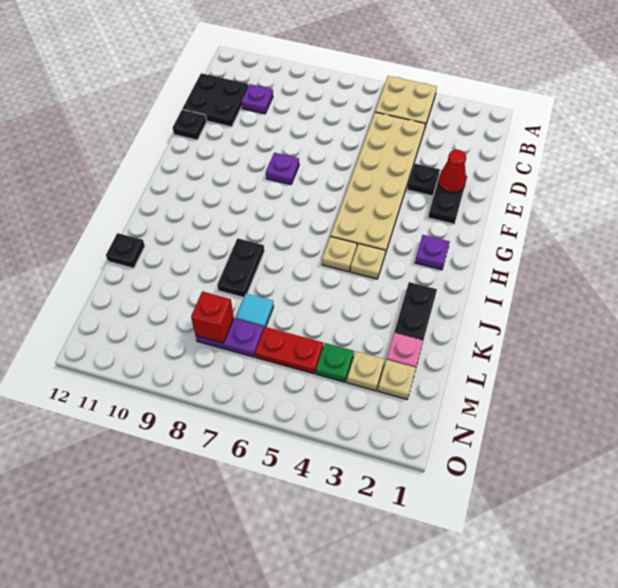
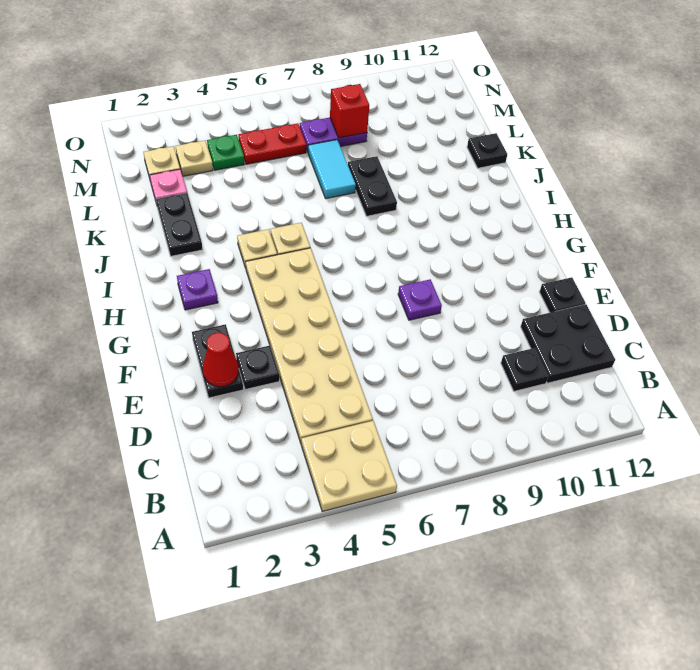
purple plate C10 level 1 -> black plate C10 level 1
cyan tile L7 level 1 -> cyan tile K7:L7 level 1

